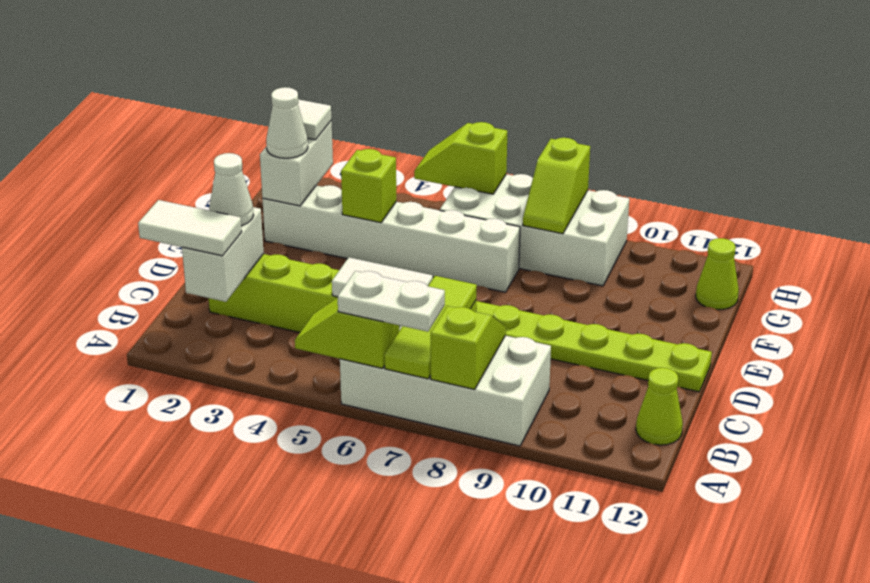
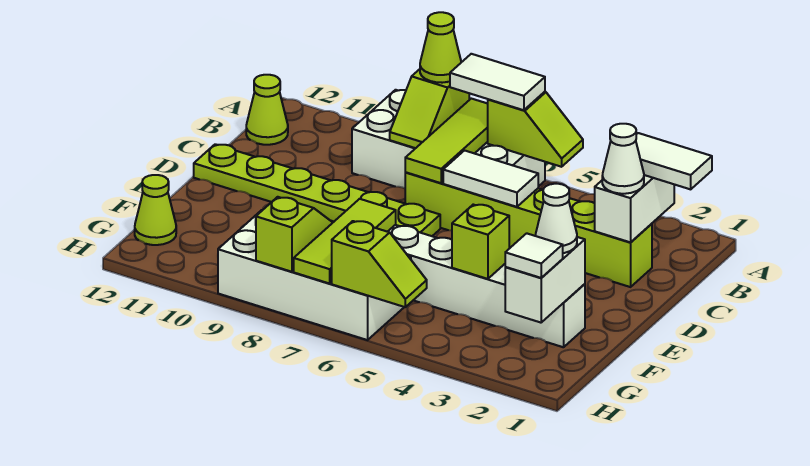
white plate A6:A7 level 3 -> white tile A6:A7 level 3
none -> lime cone A8 level 3
none -> lime tile F7:H7 level 2

